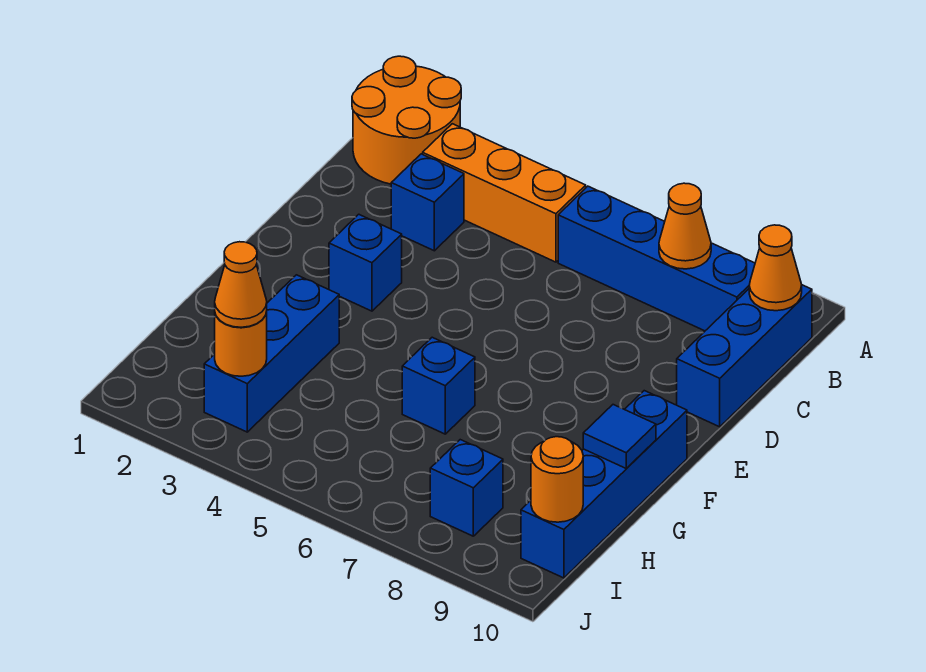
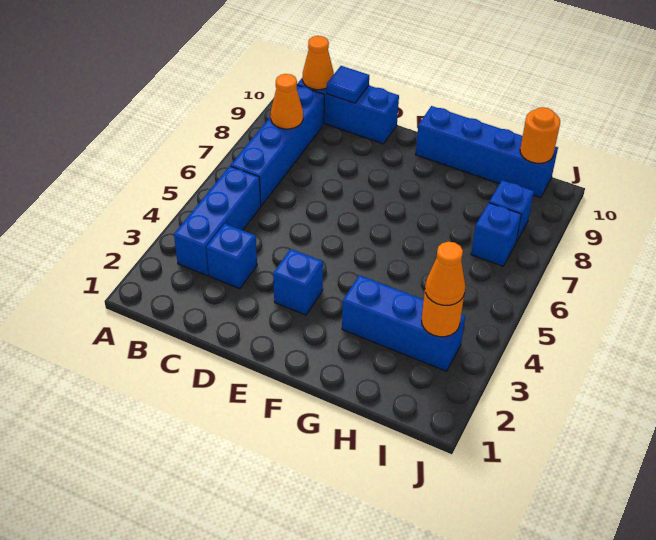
orange round brick A1:B2 level 1 -> none
orange brick B3:B5 level 1 -> blue brick B3:B5 level 1
blue brick G6 level 1 -> blue brick I7 level 1
blue tile G10 level 2 -> blue tile C10 level 2

